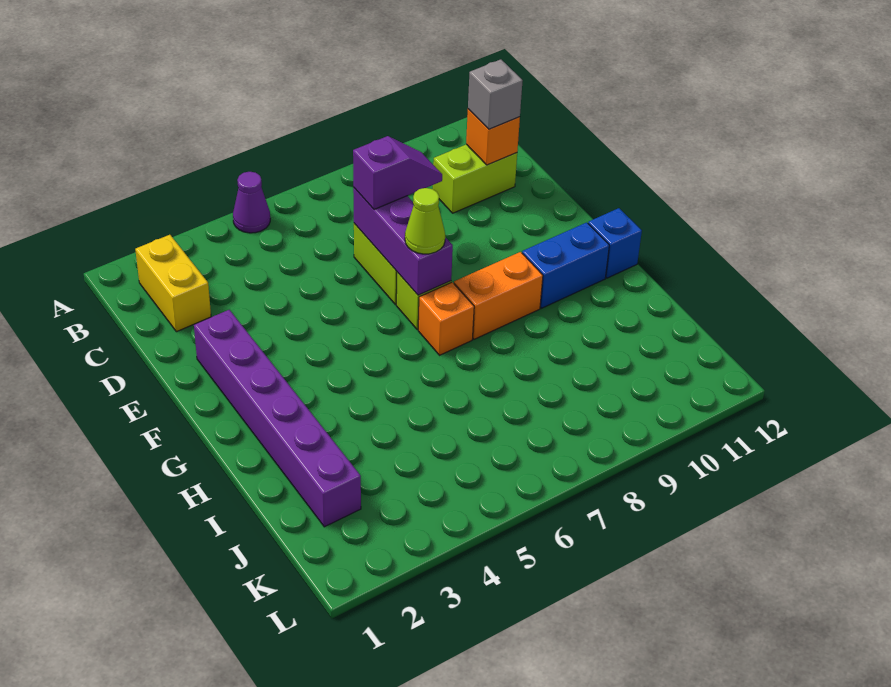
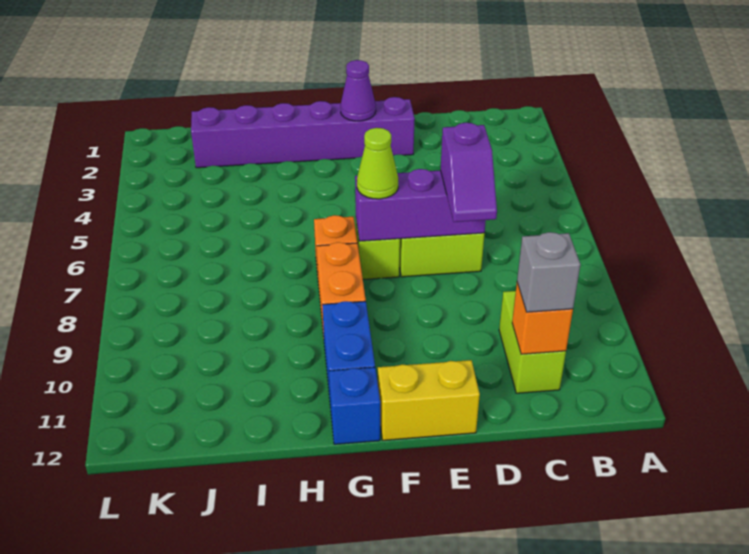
purple cone A5 level 1 -> purple cone F2 level 2
yellow brick B2:C2 level 1 -> yellow brick E12:F12 level 1

